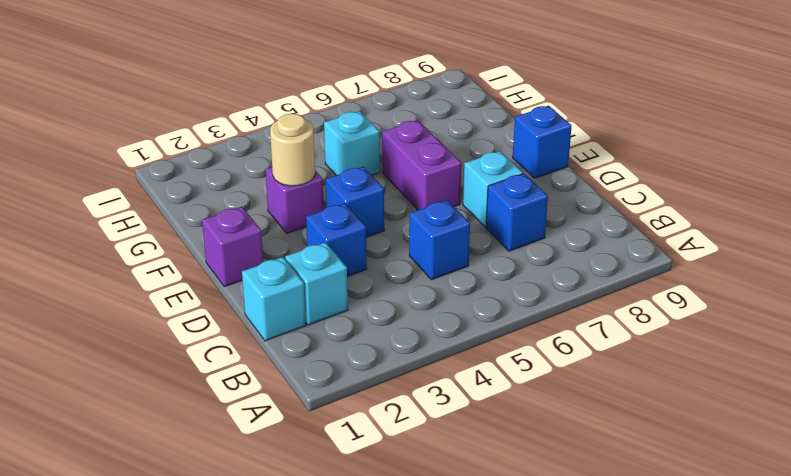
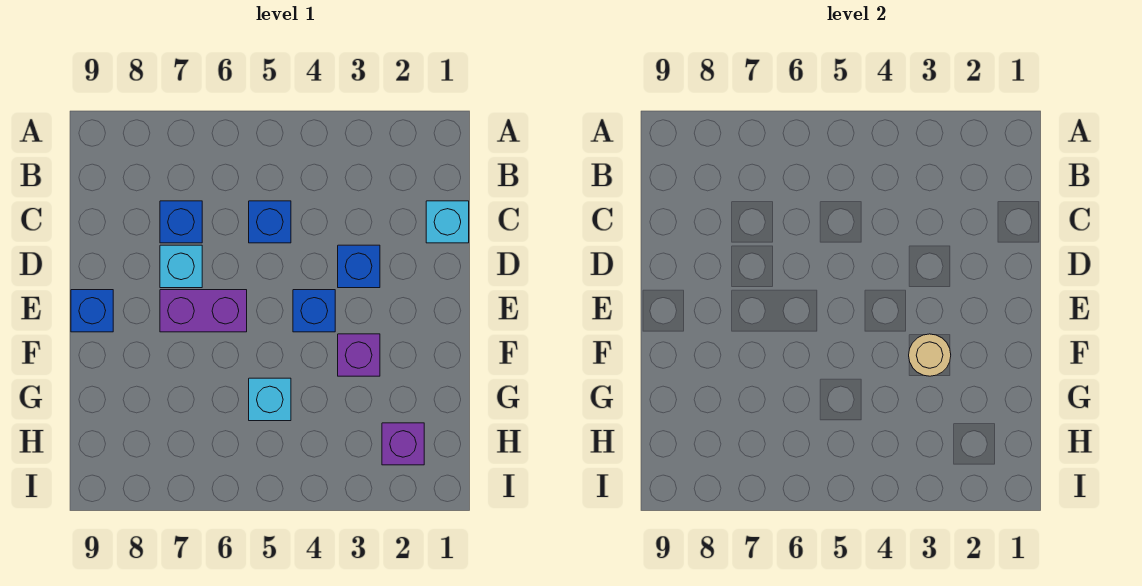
cyan brick C2 level 1 -> none
purple brick E1 level 1 -> purple brick H2 level 1
purple brick E6:F6 level 1 -> purple brick E6:E7 level 1

